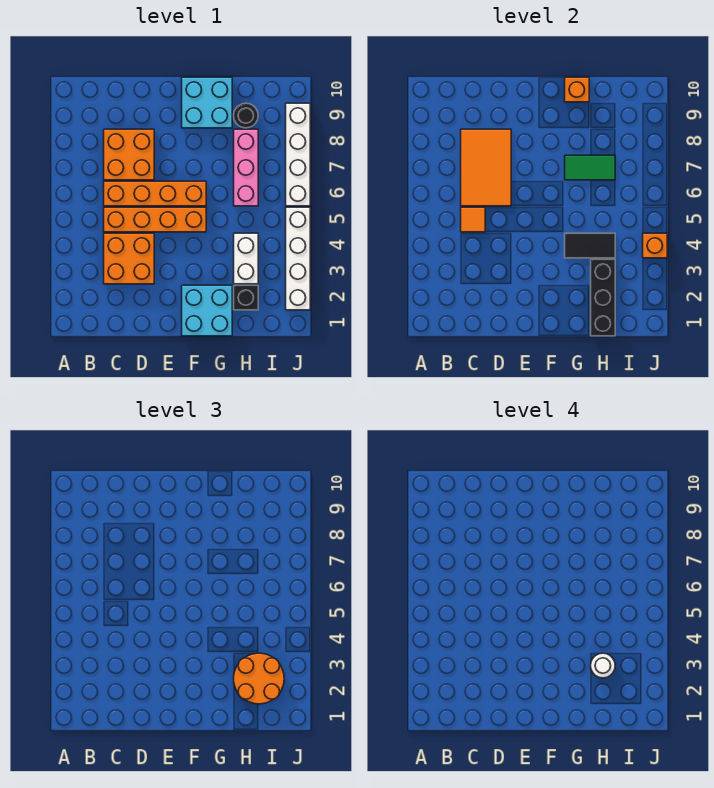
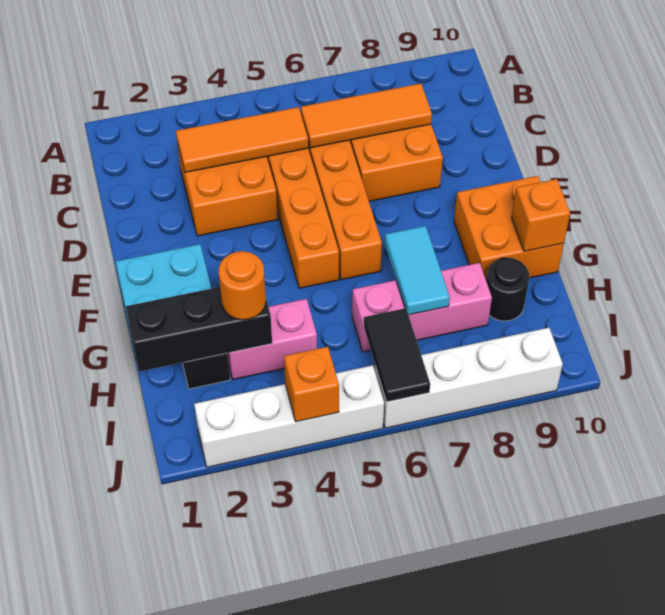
orange tile C5 level 2 -> orange tile C3:C5 level 2
orange tile C6:D8 level 2 -> orange tile C6:C8 level 2
cyan brick F9:G10 level 1 -> orange brick F9:G10 level 1
black tile G4:H4 level 2 -> black tile I6:J6 level 2
green tile G7:H7 level 2 -> cyan tile G7:H7 level 2
orange round brick H2:I3 level 3 -> orange round brick H3 level 3
white brick H3:H4 level 1 -> pink brick H3:H4 level 1
white round brick H3 level 4 -> none

